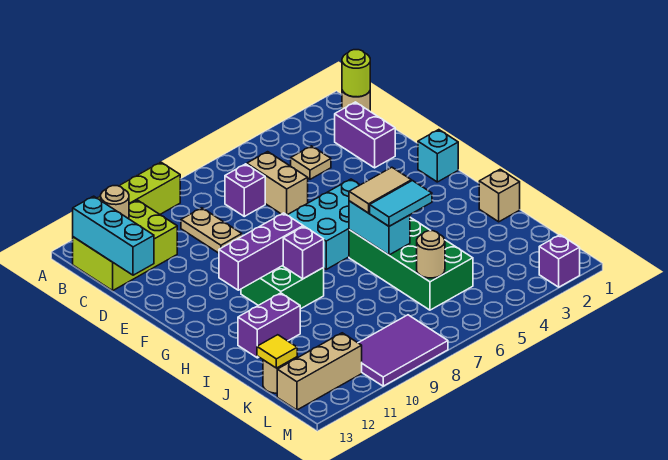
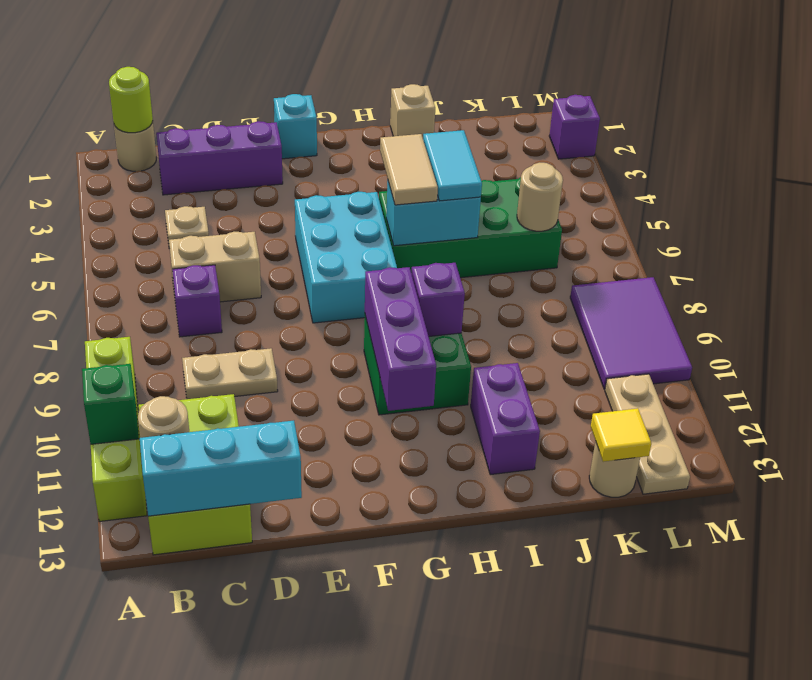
none -> green brick A11 level 2
purple brick C2:D2 level 1 -> purple brick C2:E2 level 1
tan brick L11:L13 level 1 -> tan plate L11:L13 level 1

